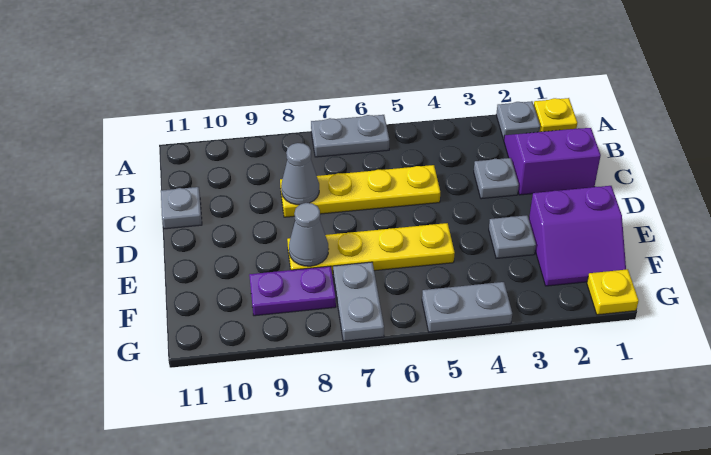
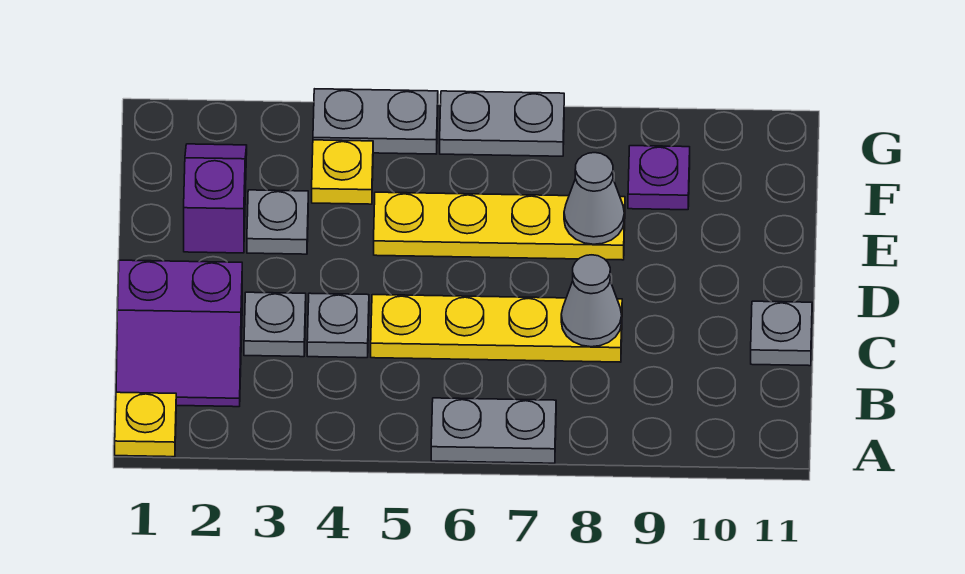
grey plate A2 level 1 -> grey plate C4 level 1
purple slope E1:F2 level 1 top E -> purple slope E2:F2 level 1 top E
grey plate F7:G7 level 1 -> grey plate G6:G7 level 1
purple plate F8:F9 level 1 -> purple plate F9 level 1
yellow plate G1 level 1 -> yellow plate F4 level 1

